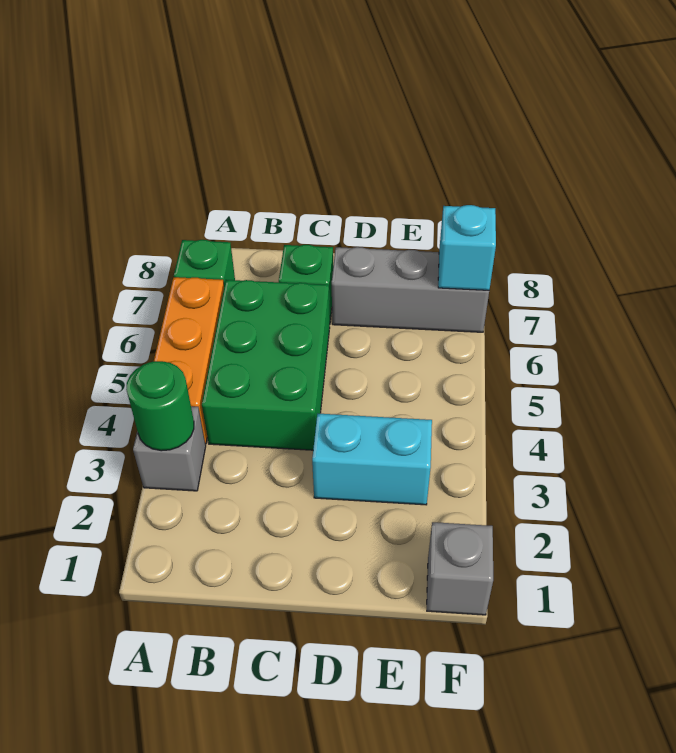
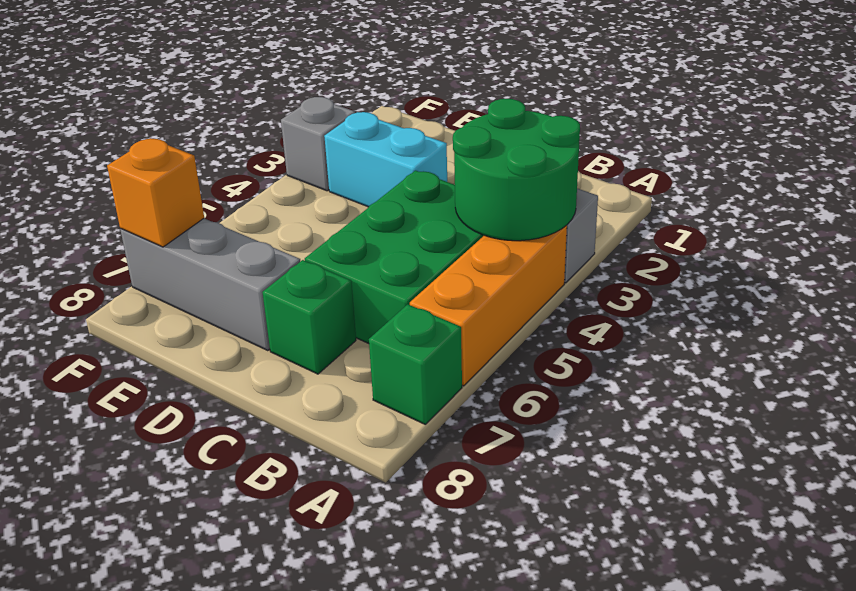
green round brick A3 level 2 -> green round brick A3:B4 level 2
grey brick F1 level 1 -> grey brick F3 level 1
cyan brick F7 level 2 -> orange brick F7 level 2

